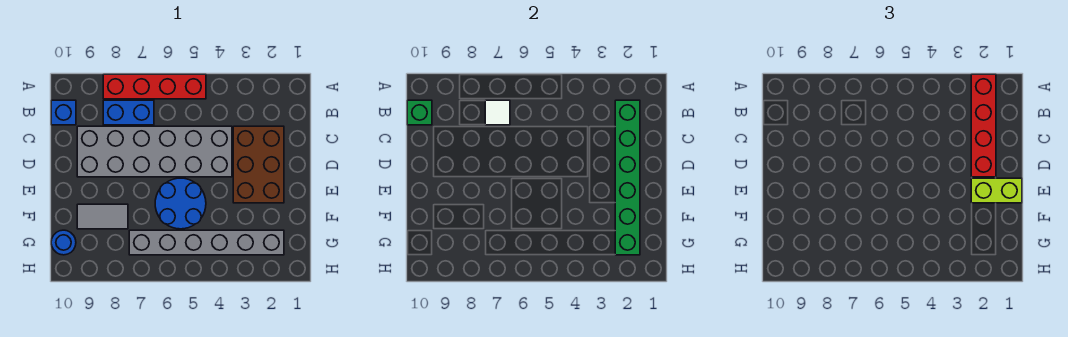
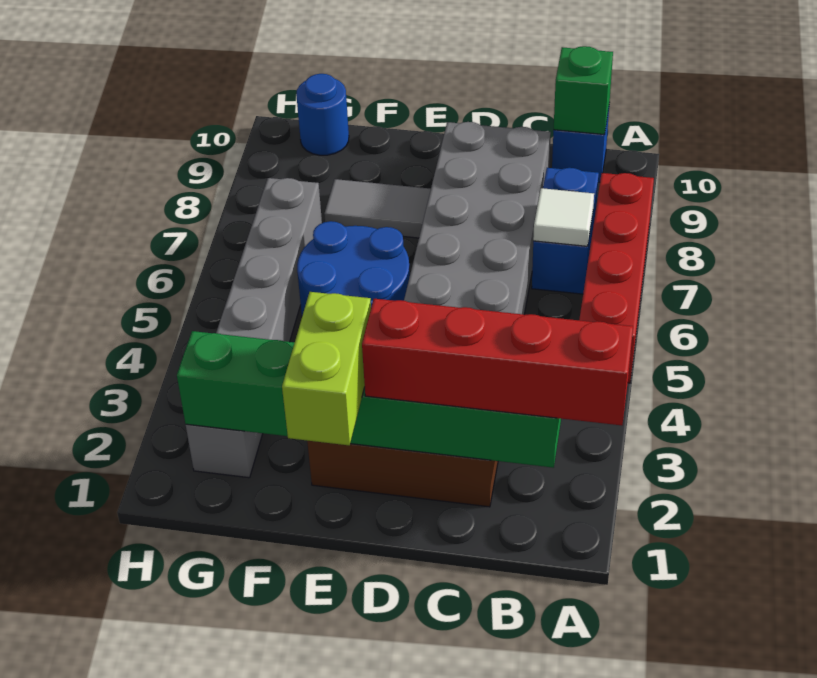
grey tile F8:F9 level 1 -> grey tile E8:F8 level 1

